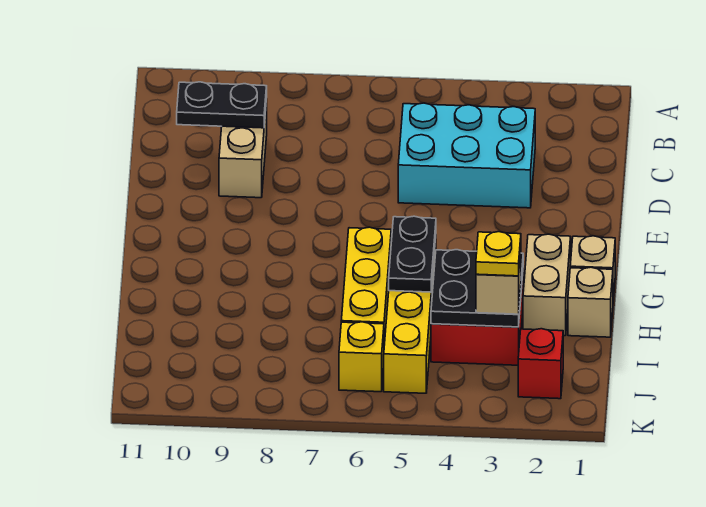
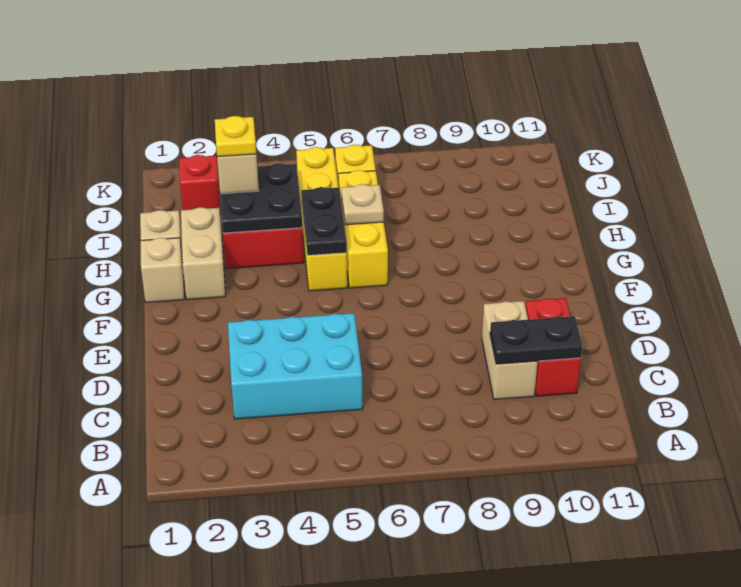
none -> red brick C10:D10 level 1
none -> tan plate H6 level 2

